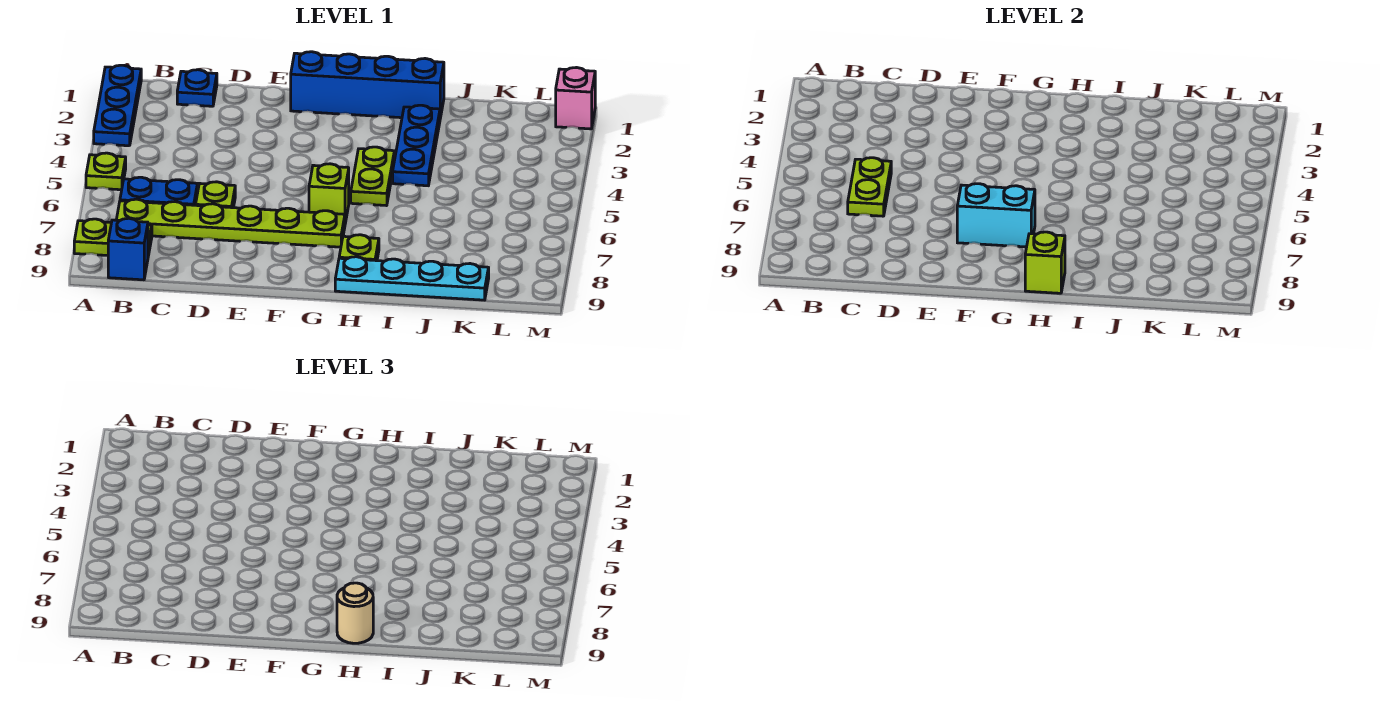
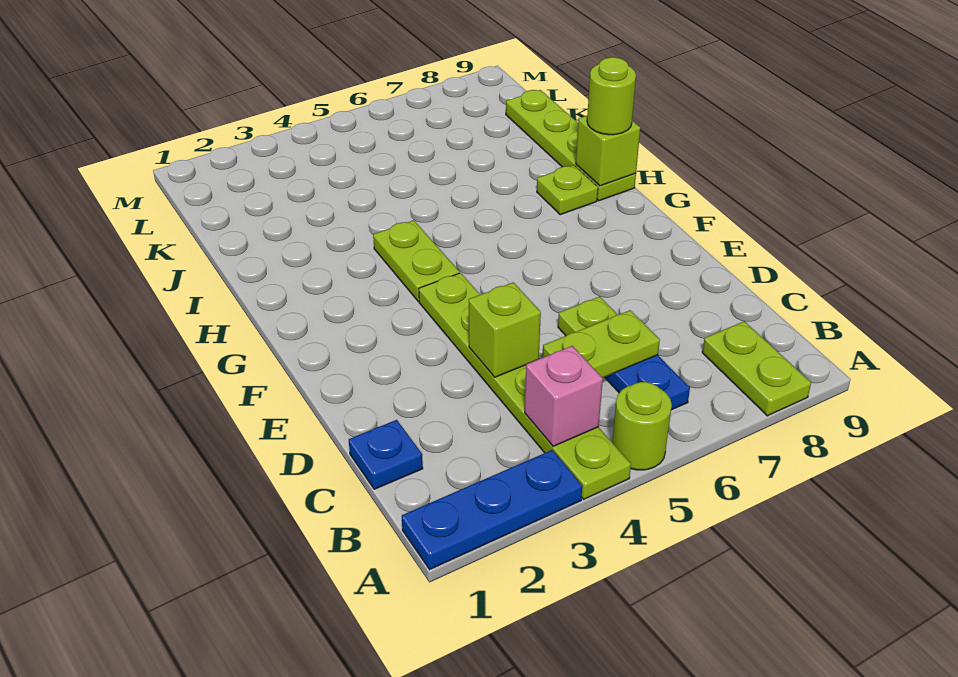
lime plate A5 level 1 -> lime round brick A5 level 1
lime plate B7:G7 level 1 -> lime plate A4:F4 level 1
blue brick B9 level 1 -> none
blue brick F1:I1 level 1 -> none
cyan brick F7:G7 level 2 -> none
lime brick G6 level 1 -> lime brick D4 level 2
lime plate H4:H5 level 1 -> lime plate G4:H4 level 1
cyan plate H9:K9 level 1 -> lime plate H9:K9 level 1
tan round brick H9 level 3 -> lime round brick H9 level 3
blue plate I2:I4 level 1 -> none
pink brick M1 level 1 -> pink brick B4 level 2

